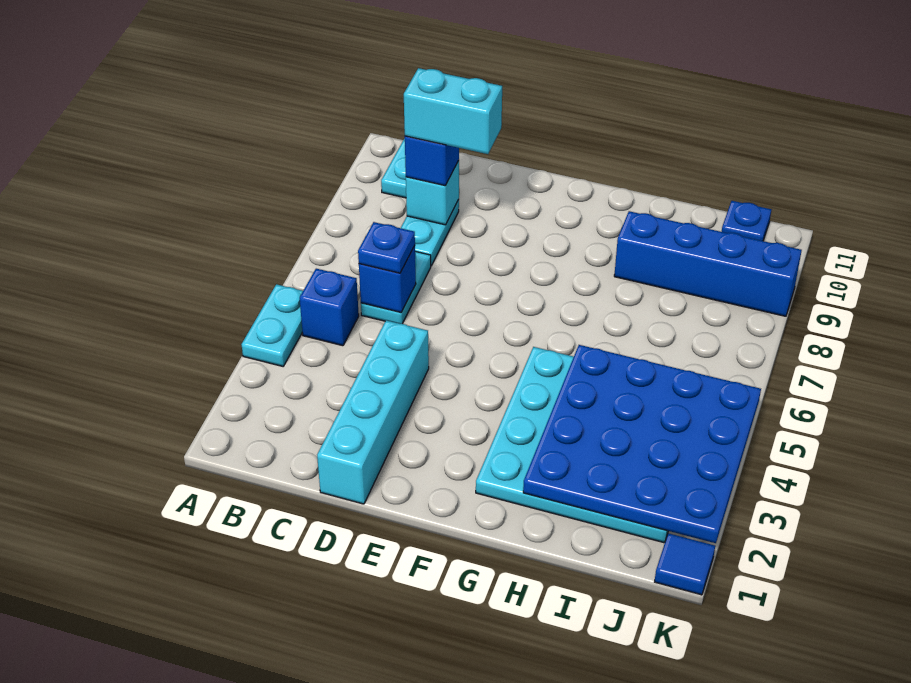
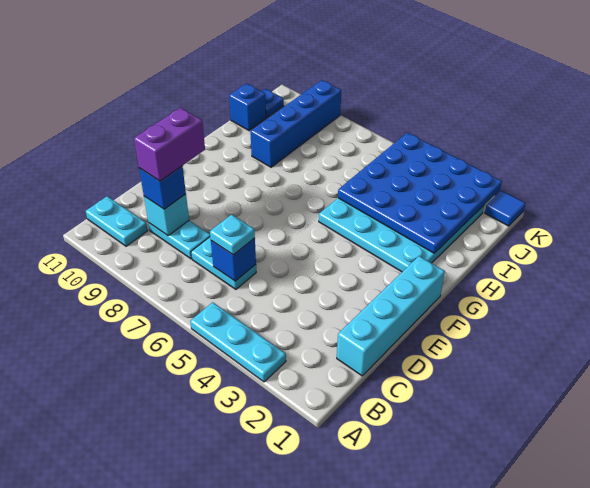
cyan plate A4:A5 level 1 -> cyan plate A3:A5 level 1
blue brick B5 level 1 -> blue brick I11 level 1
blue plate C6 level 3 -> cyan plate C6 level 3
cyan brick C9:D9 level 4 -> purple brick C9:D9 level 4
cyan brick D1:D4 level 1 -> cyan brick C1:F1 level 1

